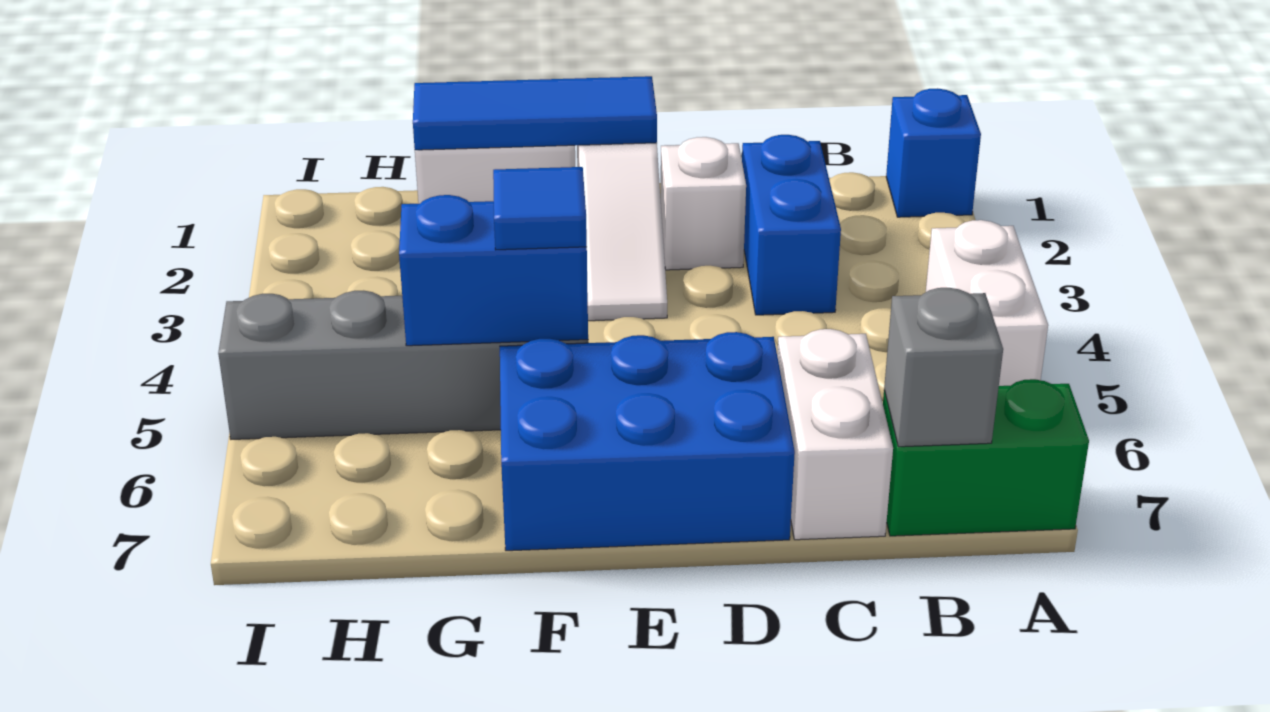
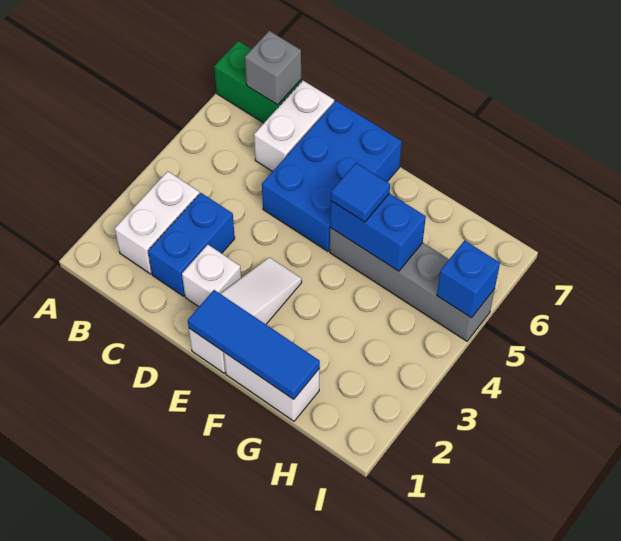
blue brick A1 level 1 -> blue brick I5 level 2
white brick A4:A5 level 1 -> white brick B2:B3 level 1
blue brick D6:F7 level 1 -> blue brick D5:E7 level 1

